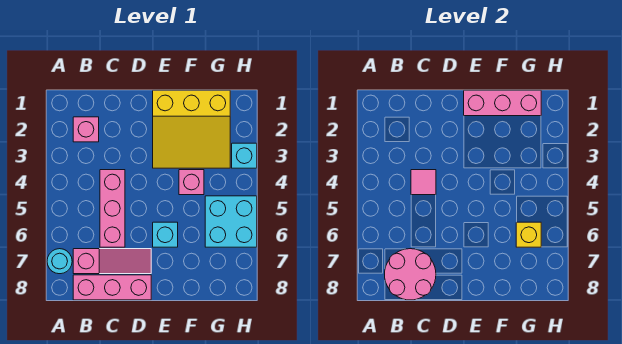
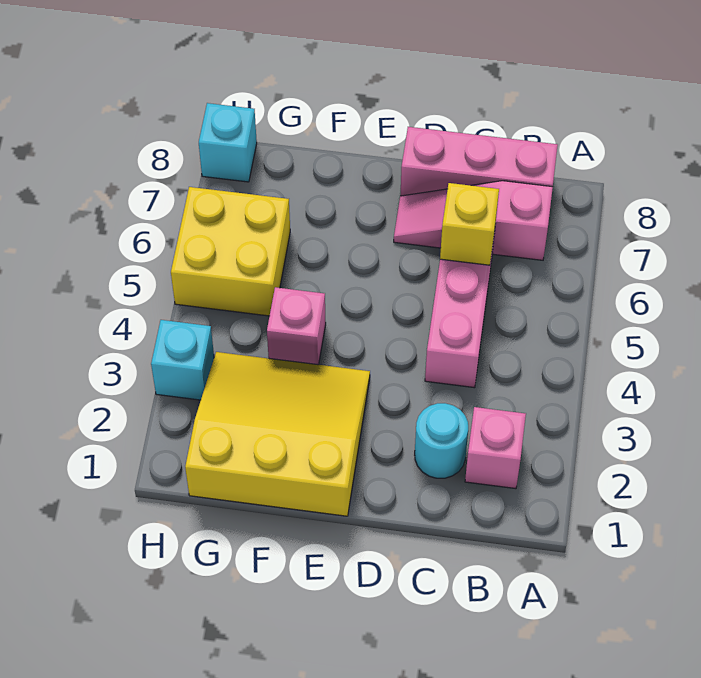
cyan round brick A7 level 1 -> cyan round brick C2 level 1
pink round brick B7:C8 level 2 -> none
pink tile C4 level 2 -> none
pink brick E1:G1 level 2 -> none
cyan brick E6 level 1 -> cyan brick H8 level 1
cyan brick G5:H6 level 1 -> yellow brick G5:H6 level 1
yellow brick G6 level 2 -> yellow brick C6 level 2

